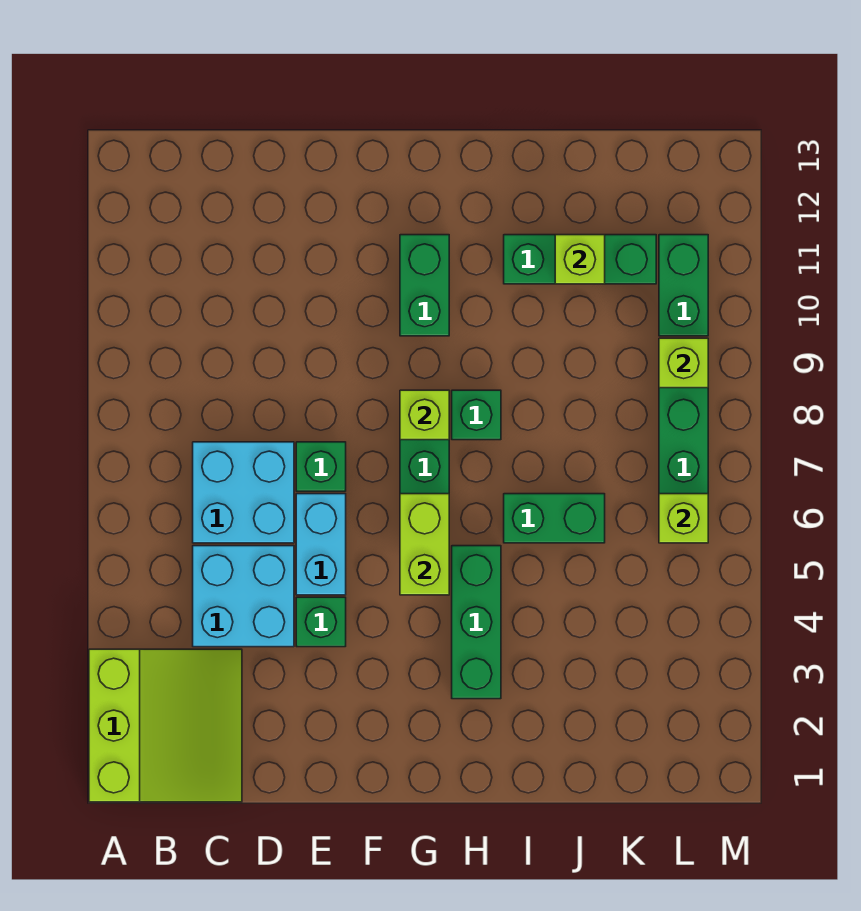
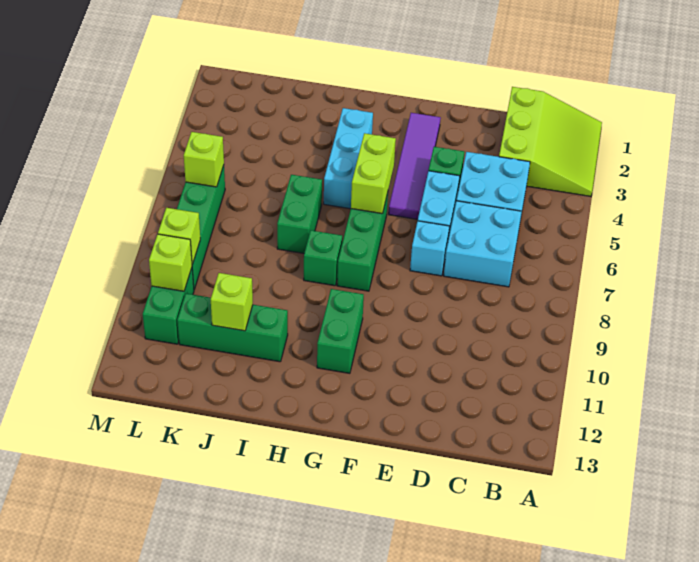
lime slope A1:C3 level 1 top A -> lime slope A1:C3 level 1 top C
green brick E7 level 1 -> cyan brick E7 level 1
none -> purple tile F2:F5 level 1
lime brick G8 level 2 -> lime brick L10 level 2
green brick H3:H5 level 1 -> cyan brick H3:H5 level 1
green brick I6:J6 level 1 -> green brick I6:I7 level 1

